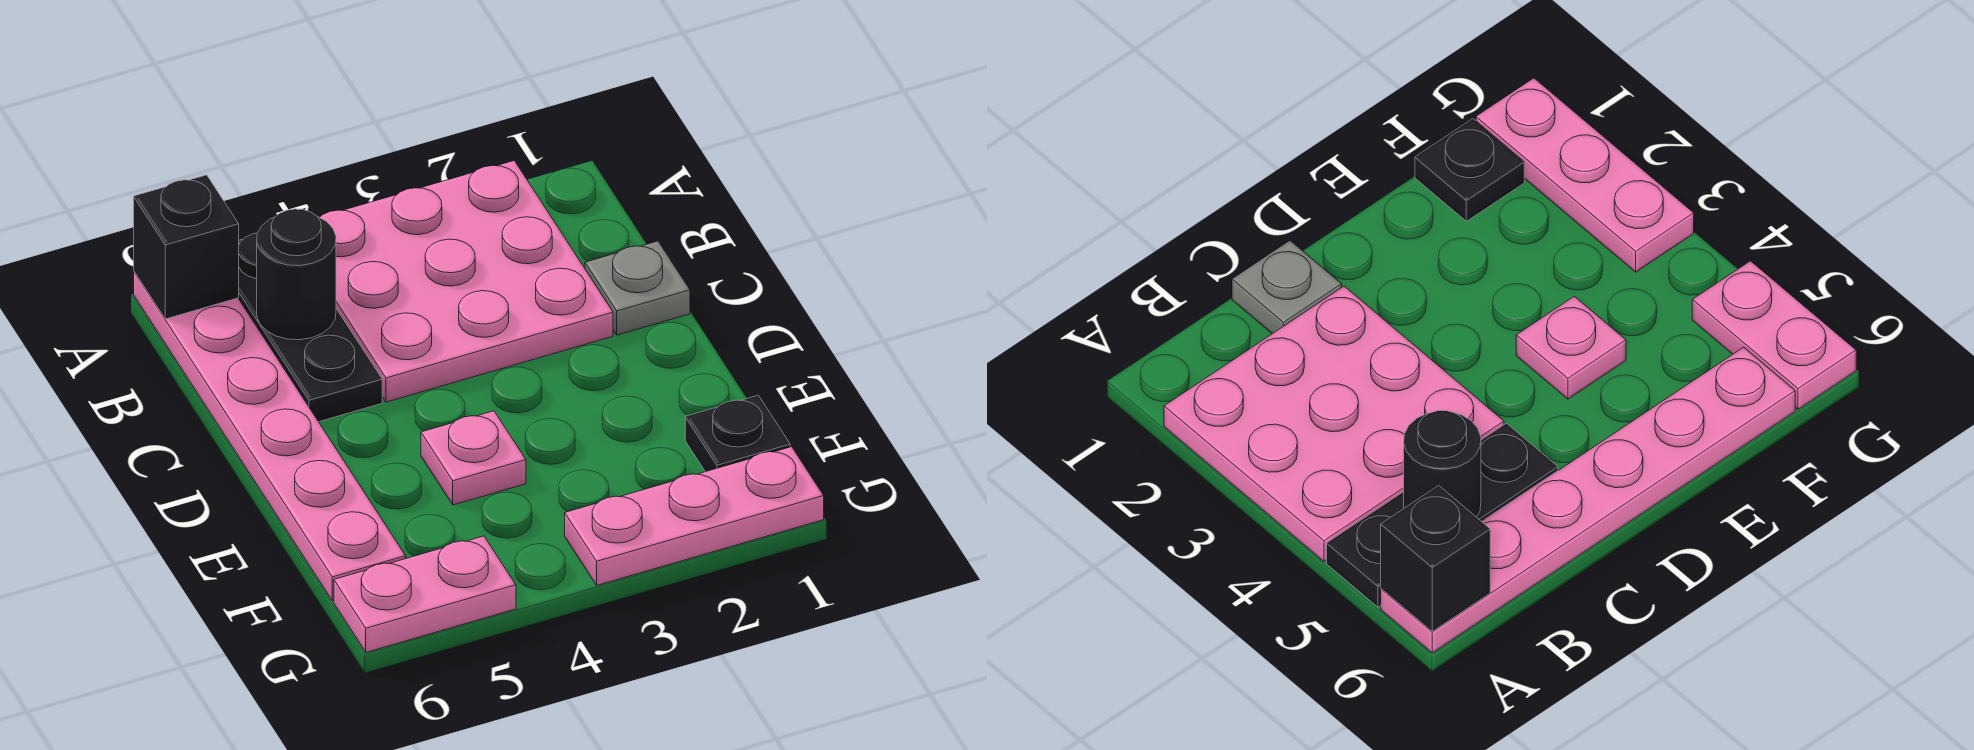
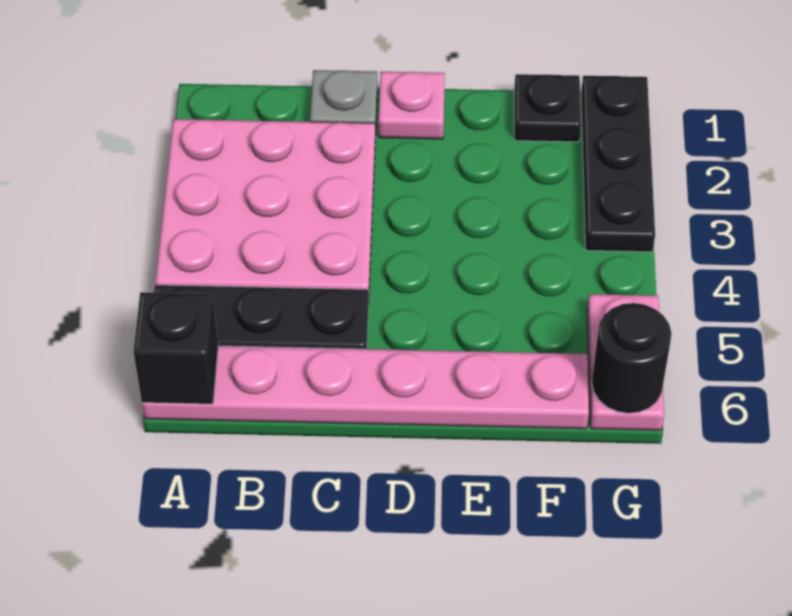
black round brick B5 level 2 -> black round brick G6 level 2
pink plate E4 level 1 -> pink plate D1 level 1
pink plate G1:G3 level 1 -> black plate G1:G3 level 1

